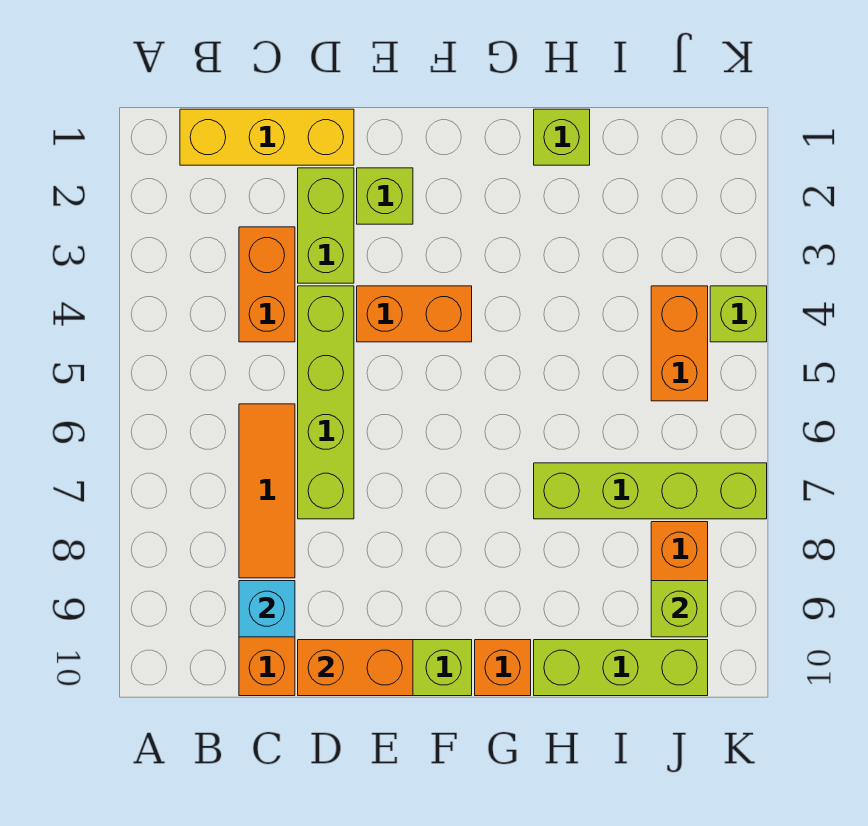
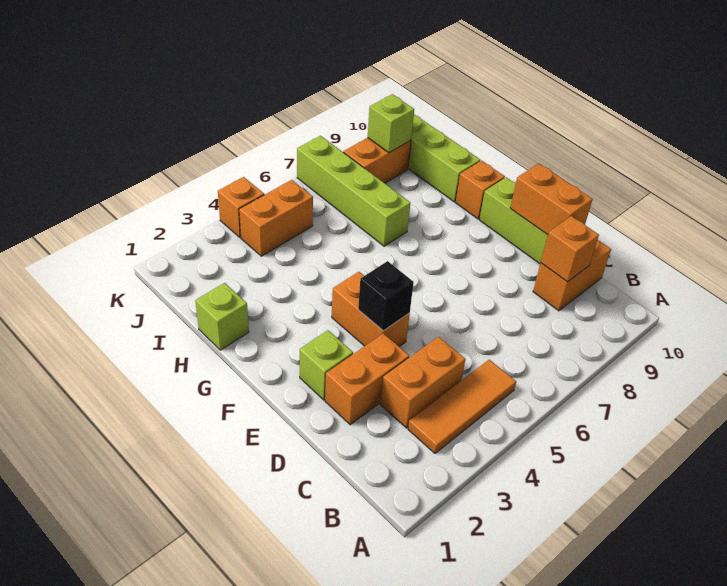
yellow brick B1:D1 level 1 -> none
orange tile C6:C8 level 1 -> orange tile B3:B5 level 1
cyan brick C9 level 2 -> orange brick C9 level 2
lime brick D2:D3 level 1 -> orange brick D2:D3 level 1
lime brick D4:D7 level 1 -> none
none -> black brick E4 level 2
lime brick K4 level 1 -> orange brick K4 level 1

